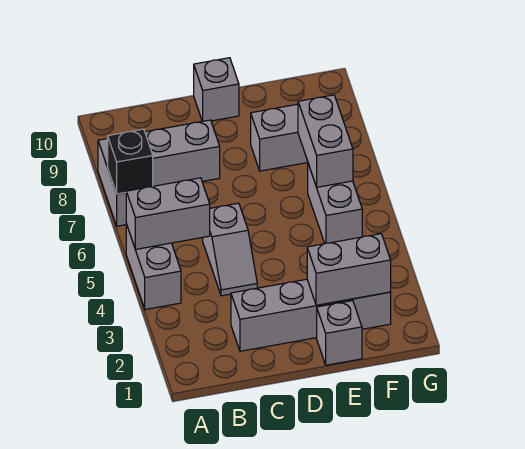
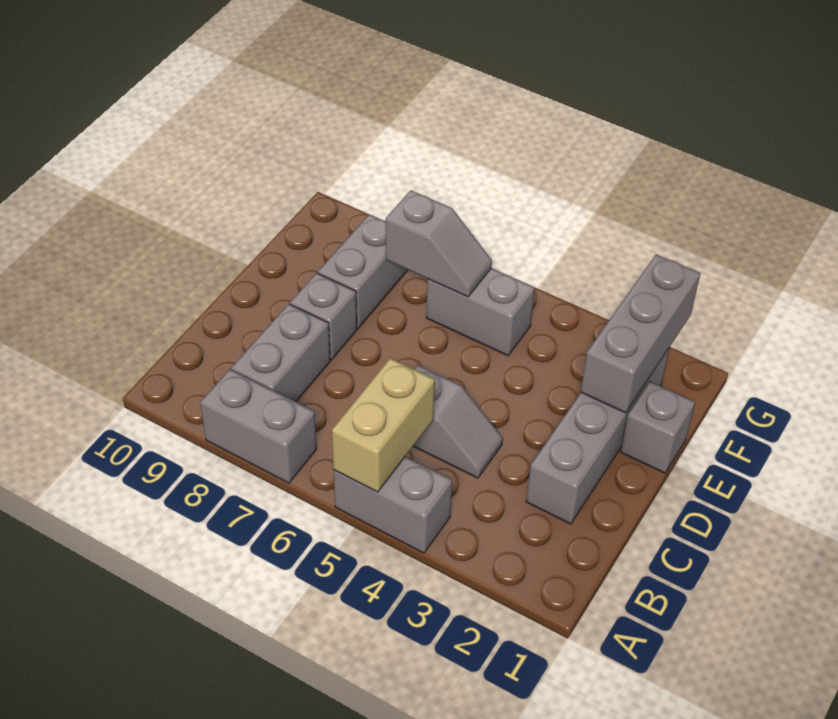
grey brick A5:B5 level 2 -> tan brick A5:B5 level 2
black brick A7 level 2 -> none
grey brick D10 level 1 -> grey brick D8 level 1
grey brick E2:F2 level 2 -> grey brick E2:G2 level 2
grey brick F6:F7 level 2 -> grey slope F6:F7 level 2 top 7

